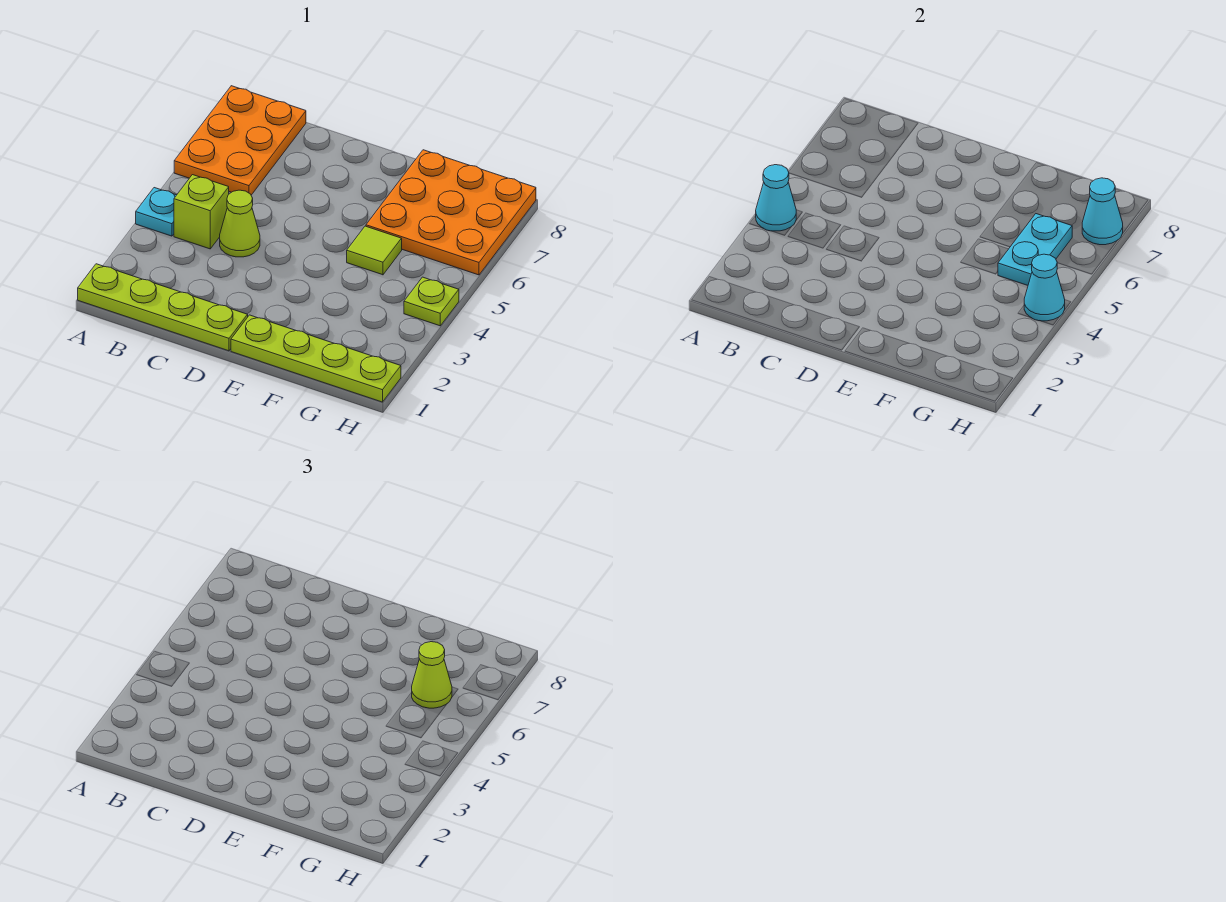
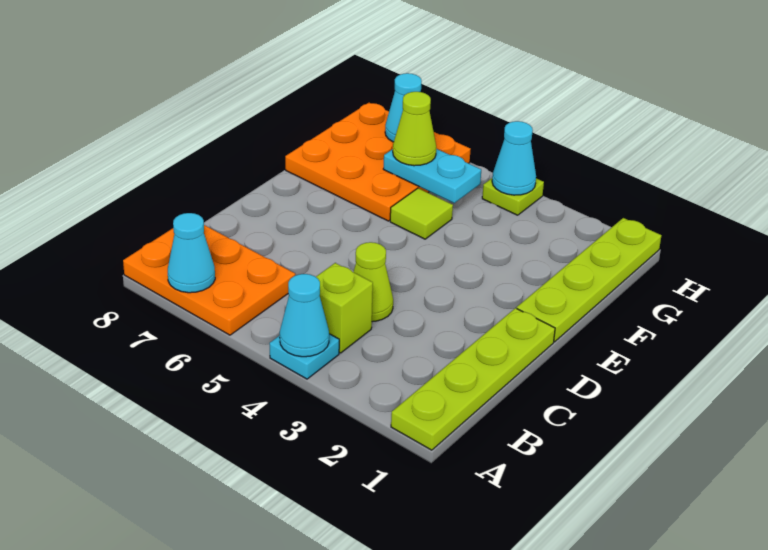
none -> cyan cone A7 level 2

